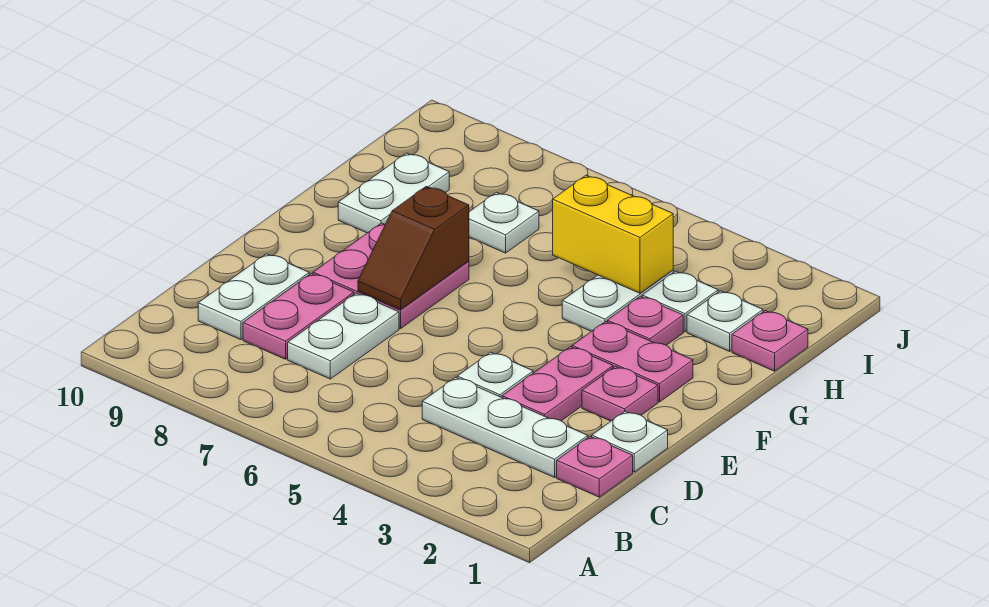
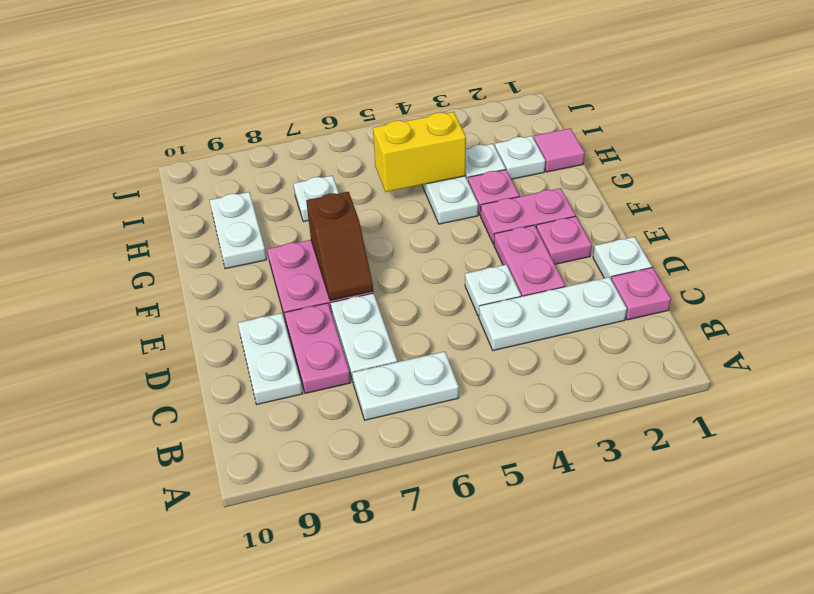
none -> white plate B6:B7 level 1
pink plate H1 level 1 -> pink tile H1 level 1

